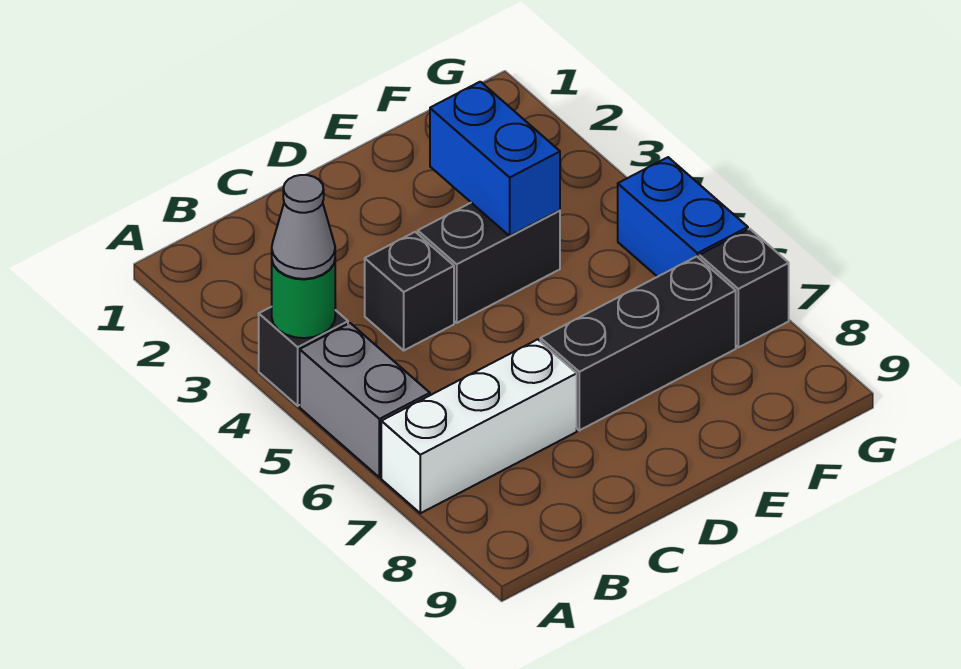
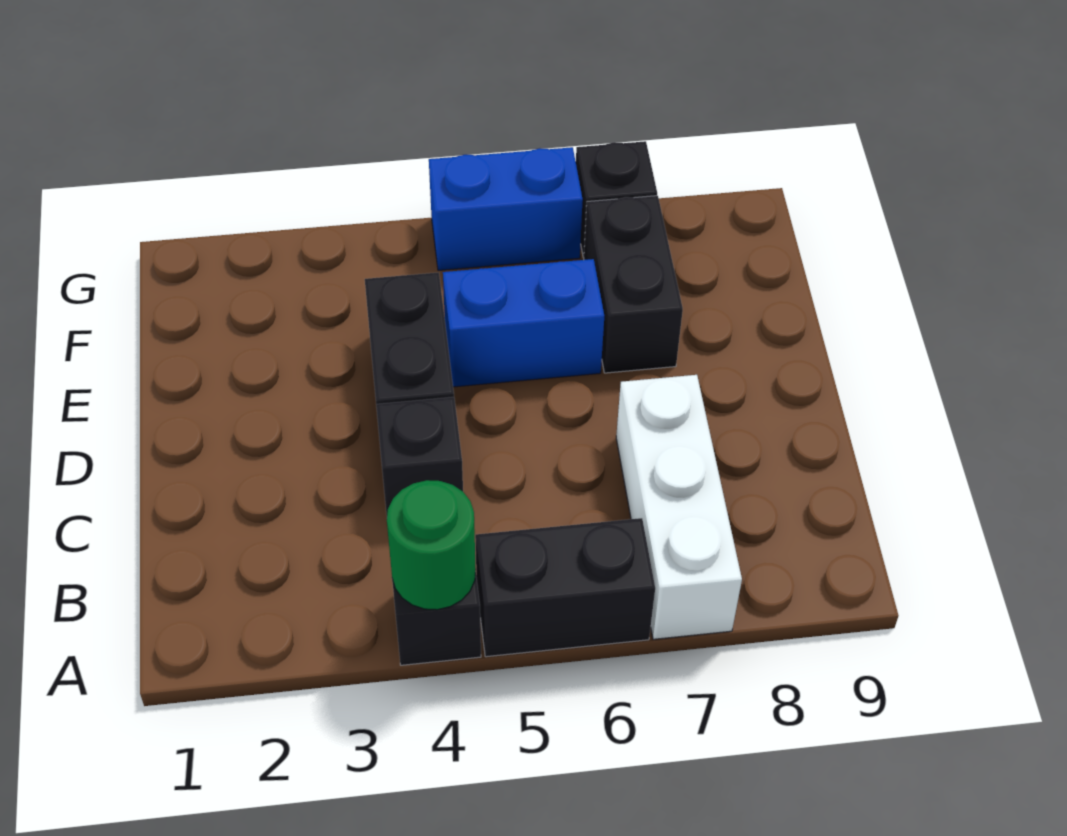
grey cone A4 level 3 -> none
grey brick A5:A6 level 1 -> black brick A5:A6 level 1
black brick D7:F7 level 1 -> black brick E7:F7 level 1
blue brick E3:E4 level 2 -> blue brick E5:E6 level 1

